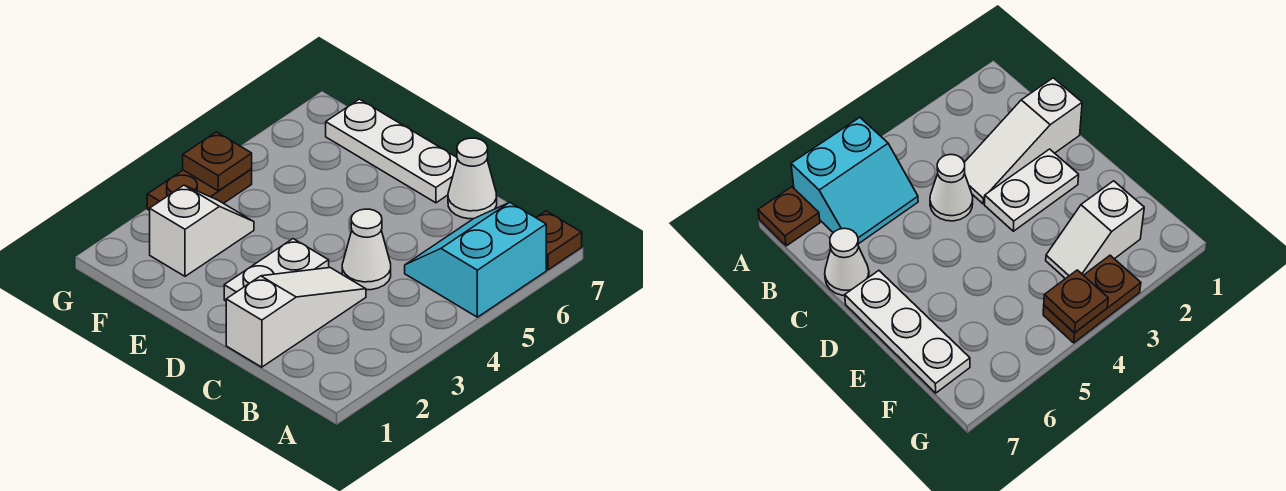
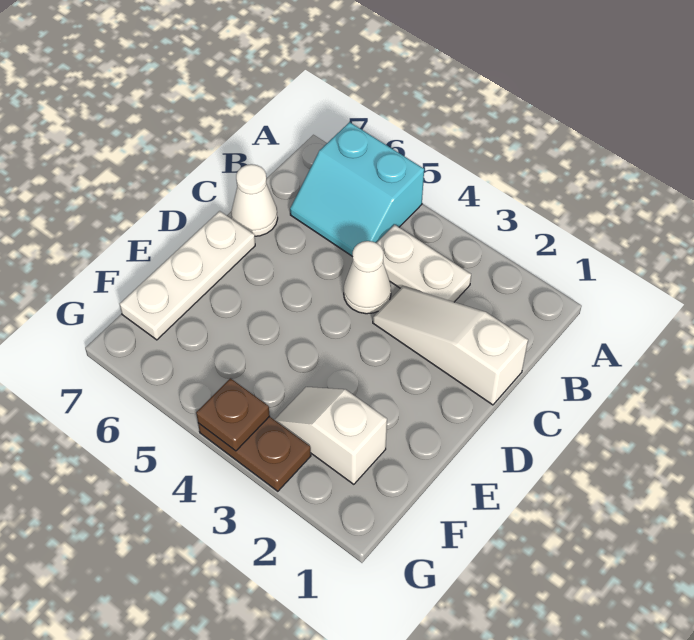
brown plate A7 level 1 -> none
white plate D2:D3 level 1 -> white plate B3:B4 level 1

